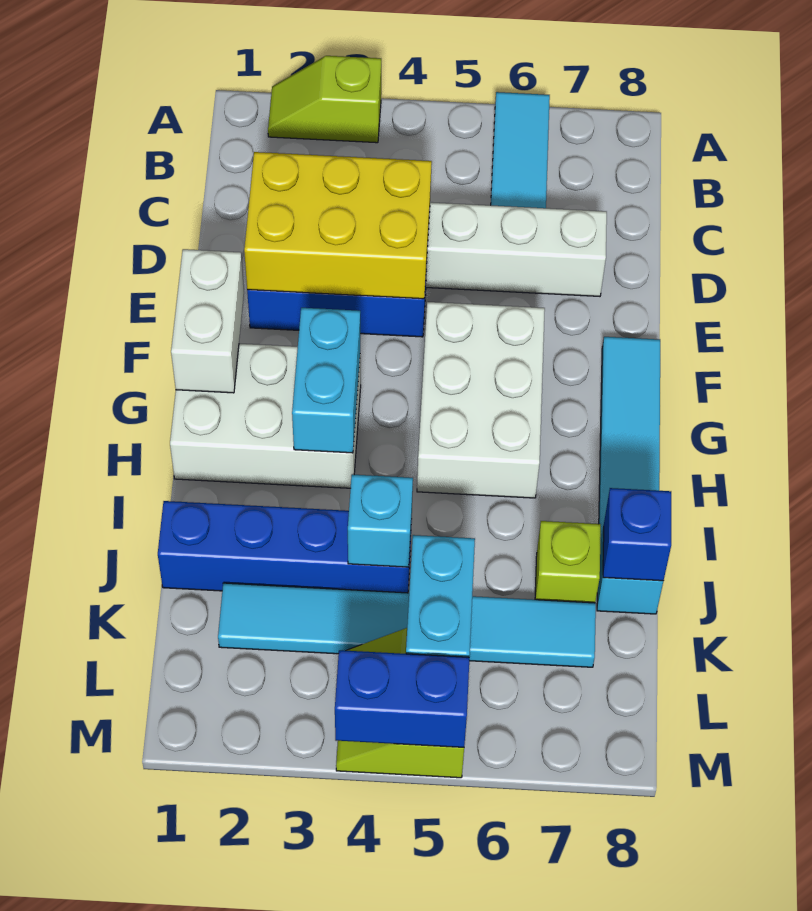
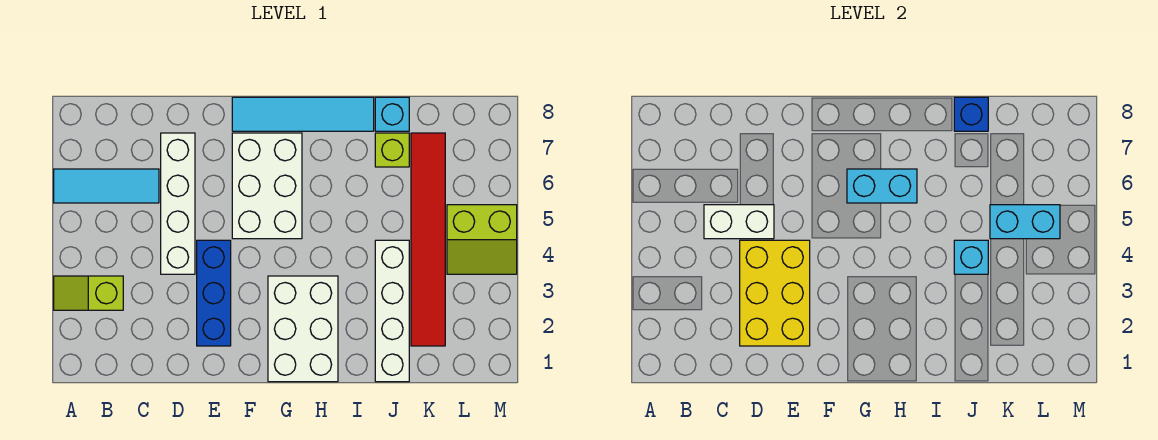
lime slope A2:A3 level 1 top 3 -> lime slope A3:B3 level 1 top B
white brick F1:G1 level 2 -> white brick C5:D5 level 2
white brick F5:H6 level 1 -> white brick F5:G7 level 1
cyan brick G3:H3 level 2 -> cyan brick G6:H6 level 2
blue brick J1:J4 level 1 -> white brick J1:J4 level 1
cyan tile K2:K7 level 1 -> red tile K2:K7 level 1
blue brick M4:M5 level 2 -> none

